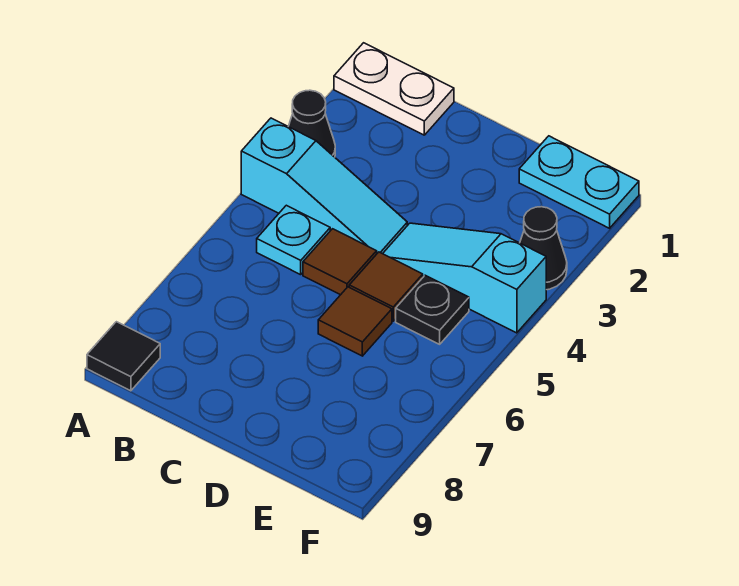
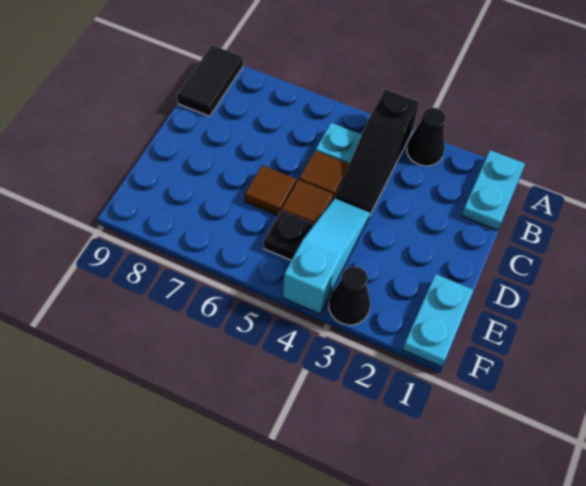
white plate A1:B1 level 1 -> cyan plate A1:B1 level 1
cyan slope A4:C4 level 1 top A -> black slope A4:C4 level 1 top A
black tile A9 level 1 -> black tile A9:B9 level 1

